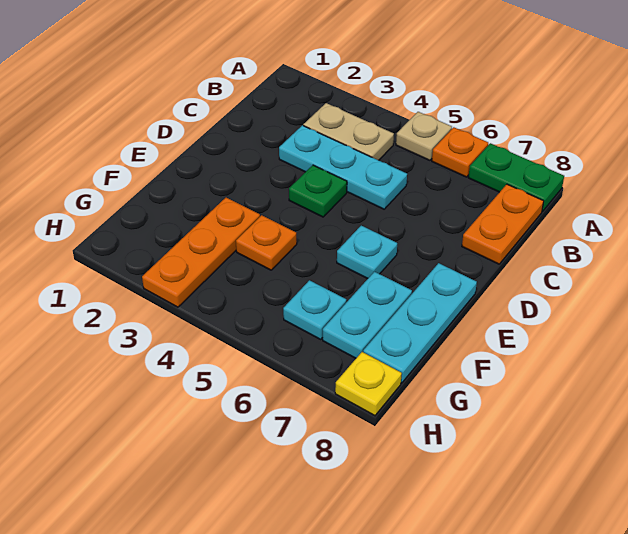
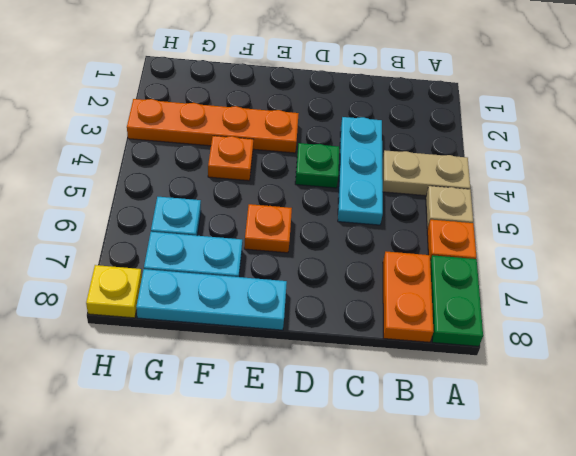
tan plate B3:B4 level 1 -> tan plate A4:B4 level 1
orange plate B8:C8 level 1 -> orange plate B7:B8 level 1
cyan plate E6 level 1 -> orange plate E6 level 1
orange plate F3:H3 level 1 -> orange plate E3:H3 level 1

